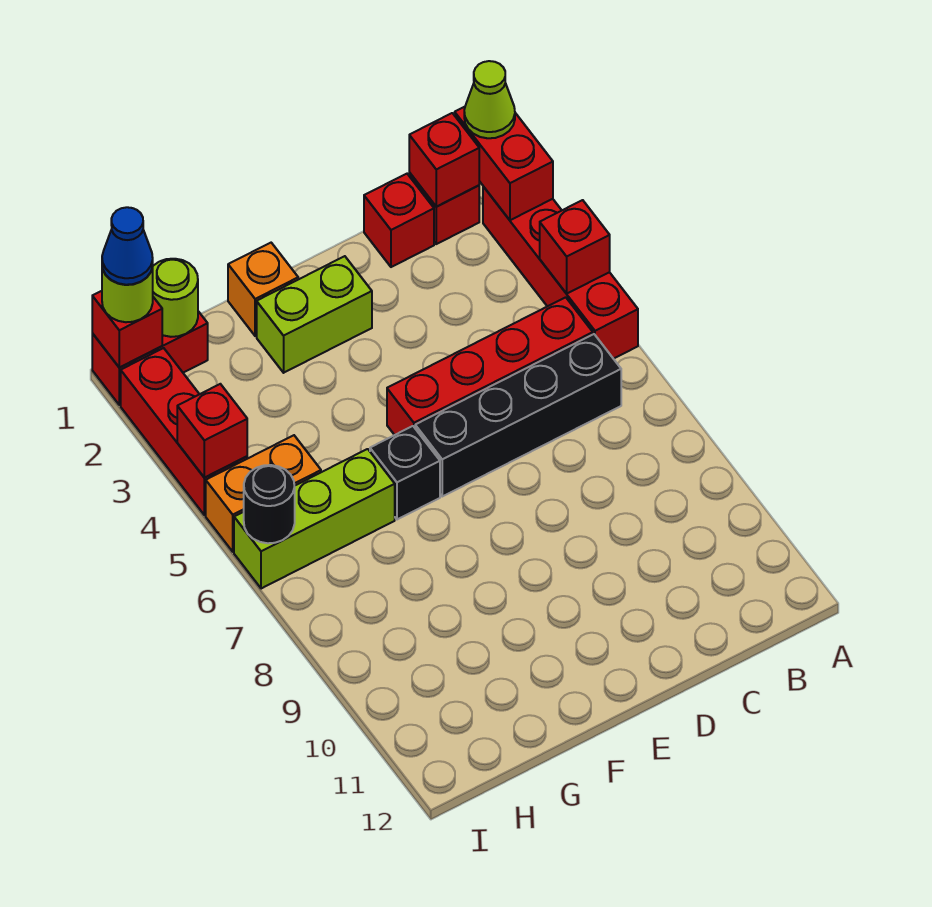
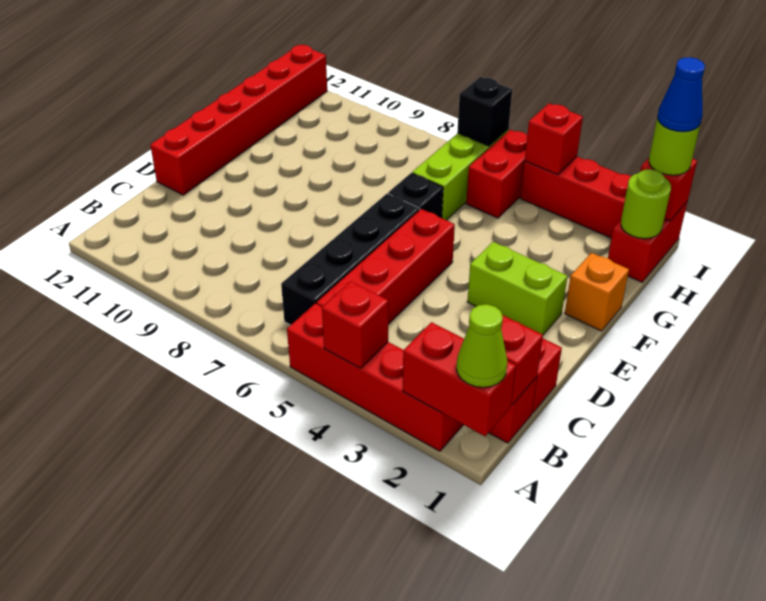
none -> red brick D12:I12 level 1
lime brick E2:F2 level 1 -> lime brick E2:E3 level 1
orange brick H5:I5 level 1 -> red brick H5:I5 level 1
black round brick I6 level 2 -> black brick I6 level 2

